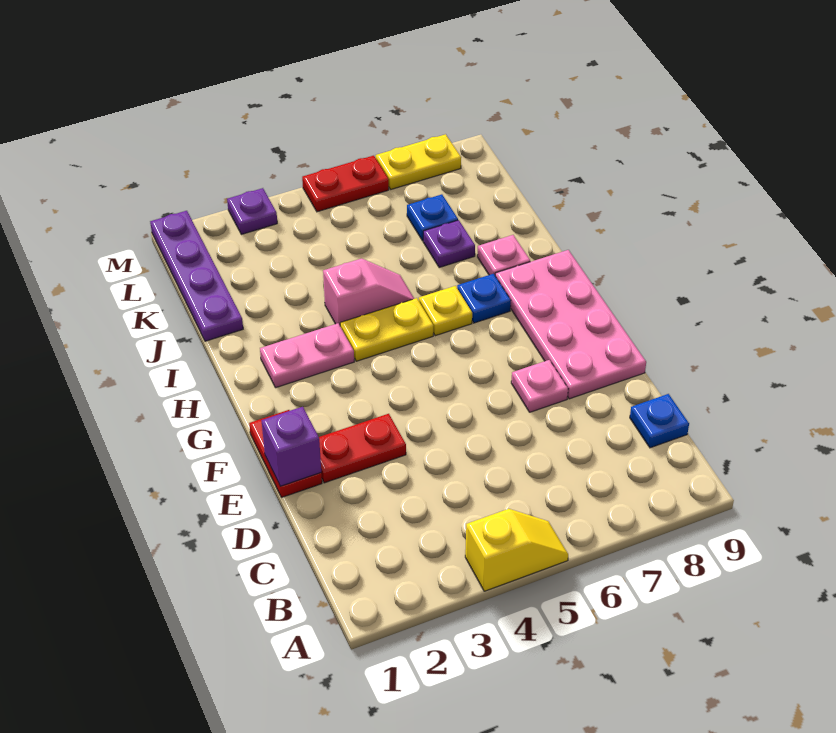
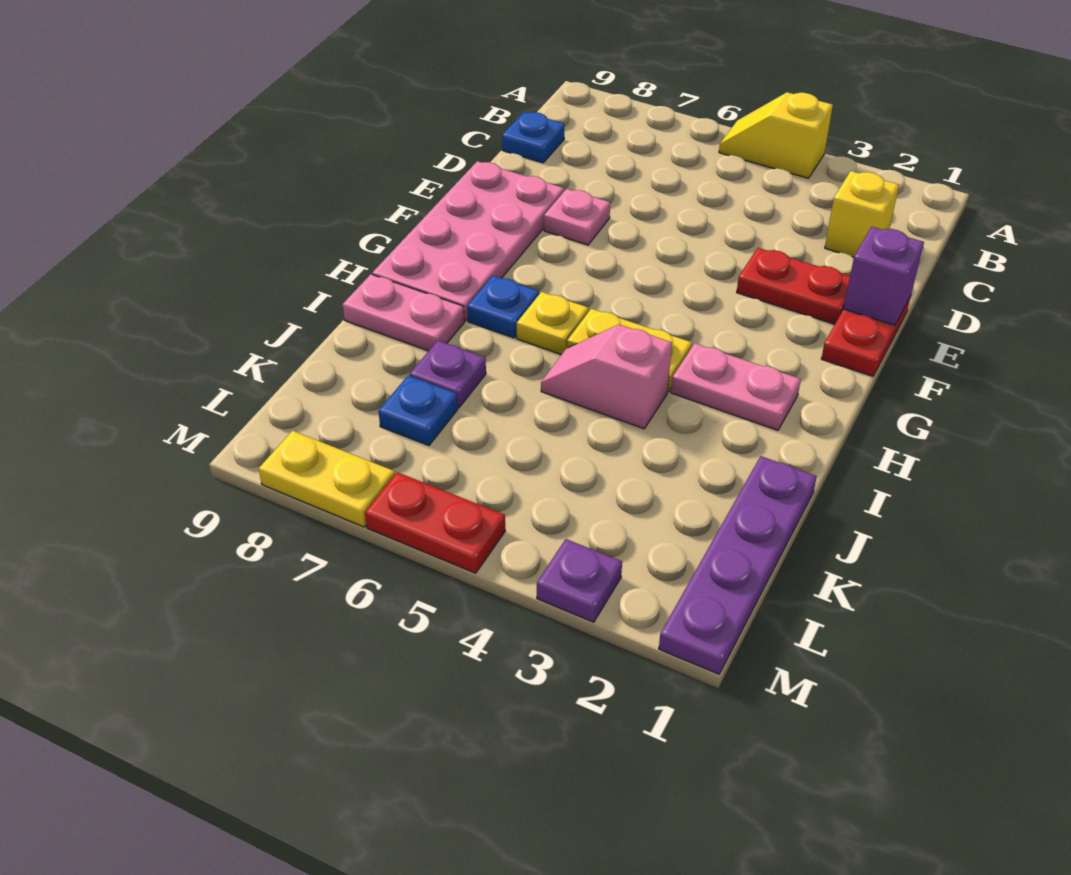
none -> yellow brick C2 level 1
pink plate I8 level 1 -> pink plate I8:I9 level 1

